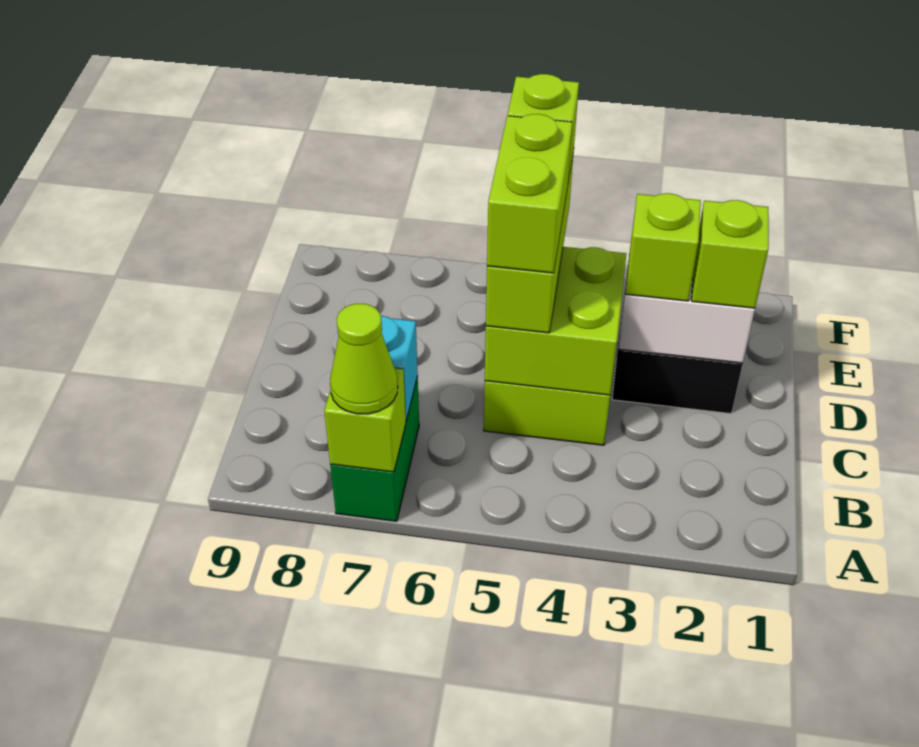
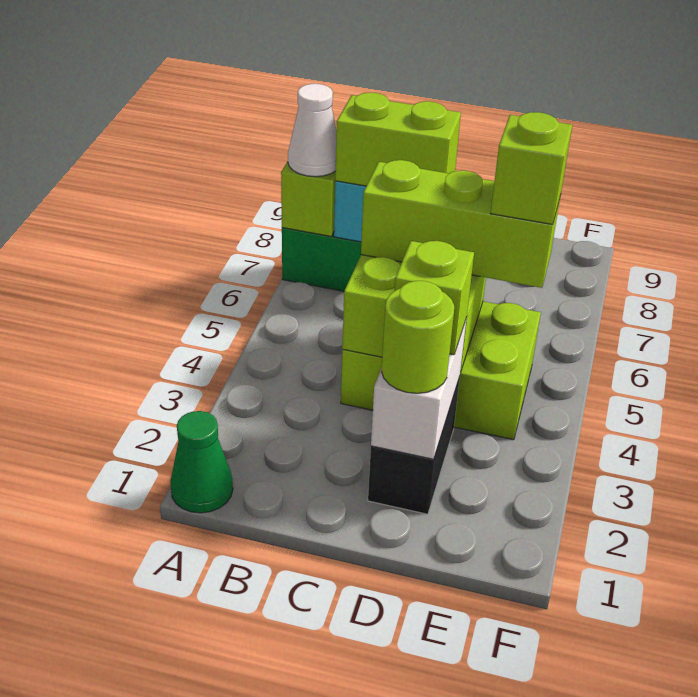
none -> green cone A1 level 1
lime cone A7 level 3 -> white cone A7 level 3
lime brick C5:D5 level 4 -> lime brick B7:C7 level 3
lime brick D2 level 3 -> lime round brick D2 level 3

